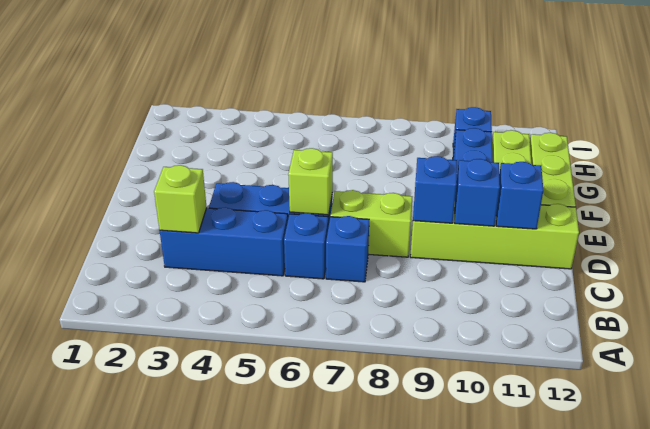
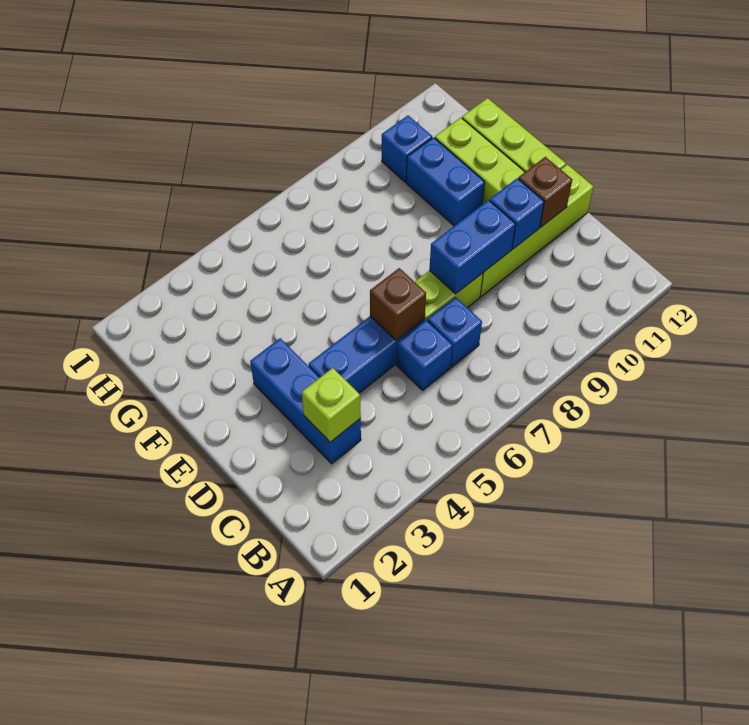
blue brick C3:C5 level 1 -> blue brick C3:E3 level 1
lime brick D6 level 2 -> brown brick D6 level 2
blue brick D9 level 2 -> blue brick D8:D9 level 2
blue brick D11 level 2 -> brown brick D11 level 2

